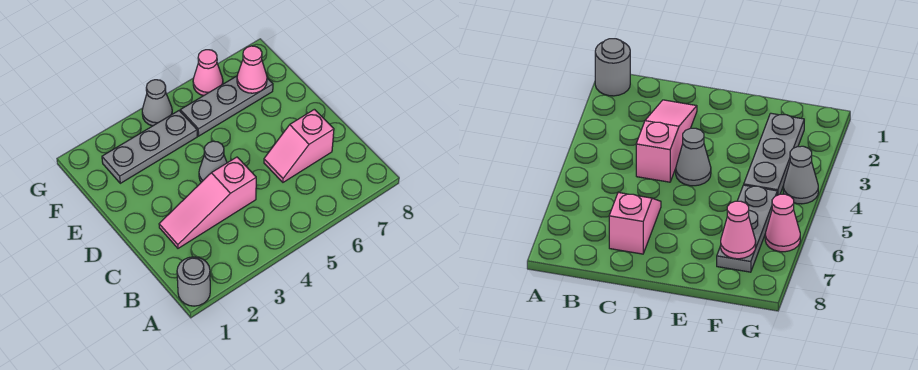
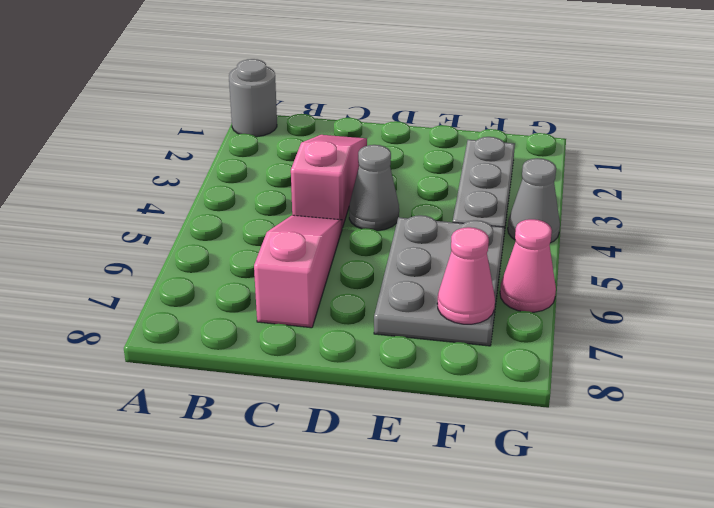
pink slope C6:C7 level 1 top 7 -> pink slope C5:C7 level 1 top 7
grey plate F5:F7 level 1 -> grey plate E5:F7 level 1

